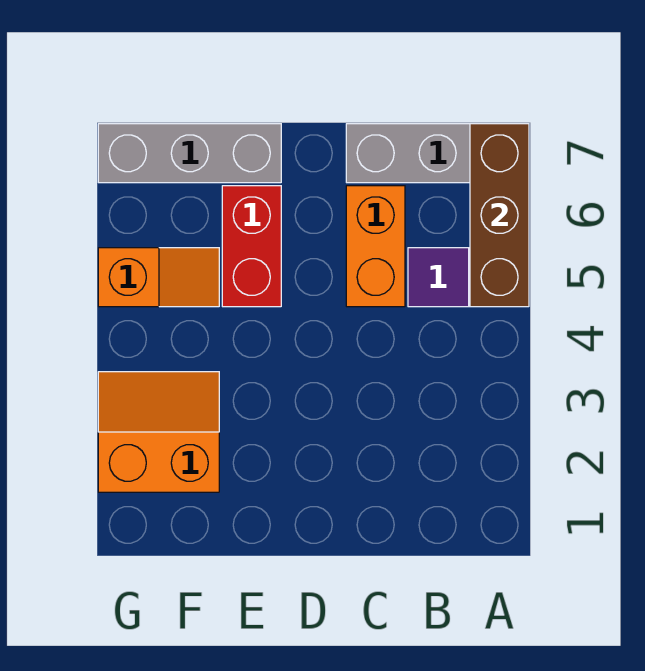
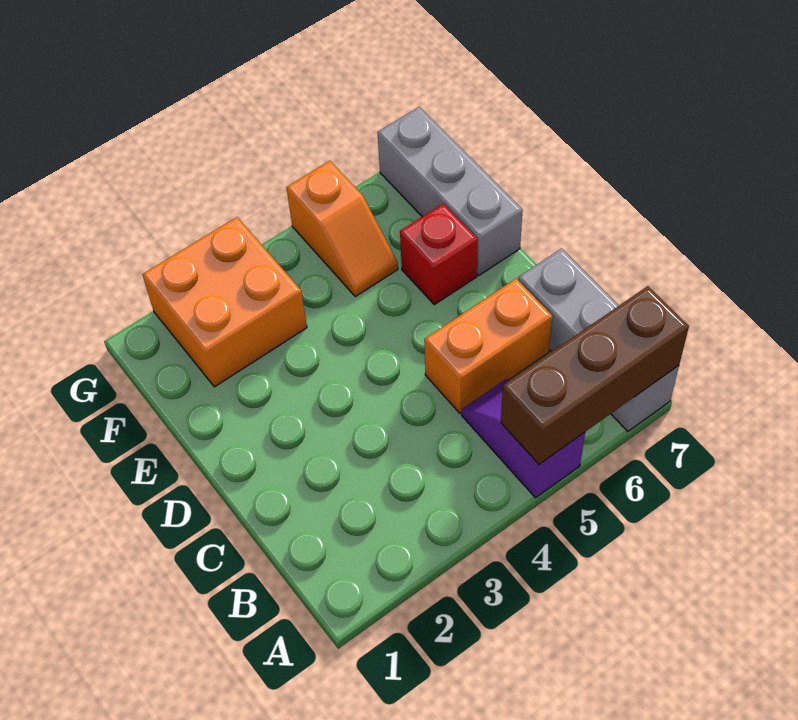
red brick E5:E6 level 1 -> red brick E6 level 1
orange slope F2:G3 level 1 top 2 -> orange brick F2:G3 level 1

